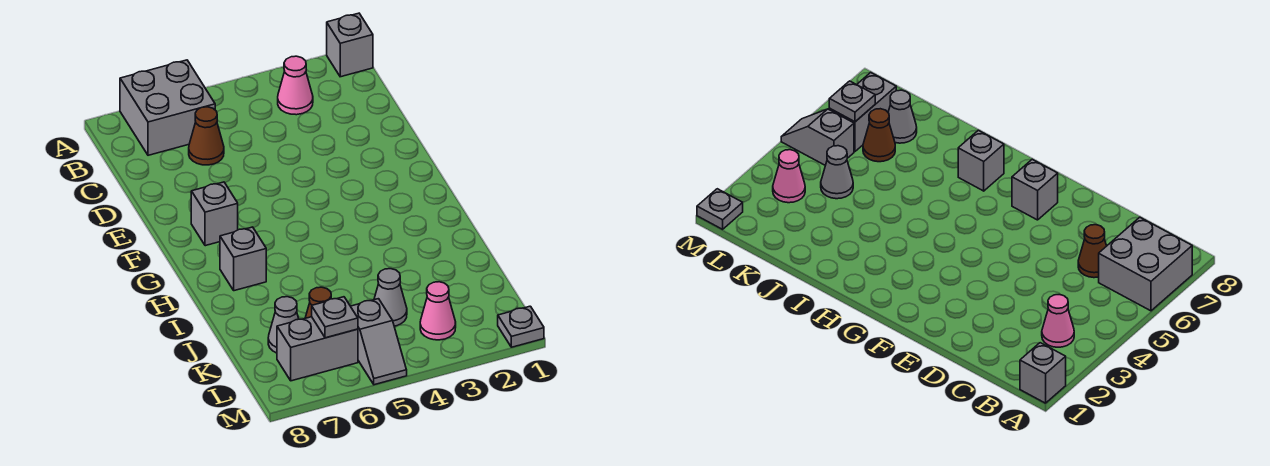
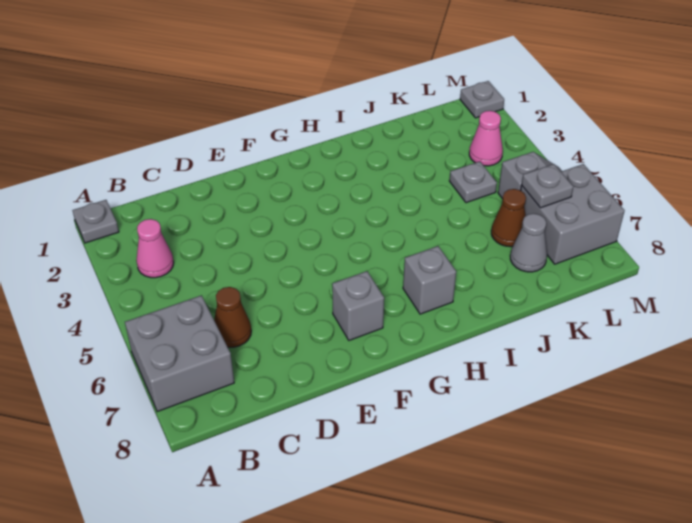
grey brick A1 level 1 -> grey plate A1 level 1
grey cone K4 level 1 -> grey plate K4 level 1
grey brick L6:L7 level 1 -> grey brick L6:M7 level 1

